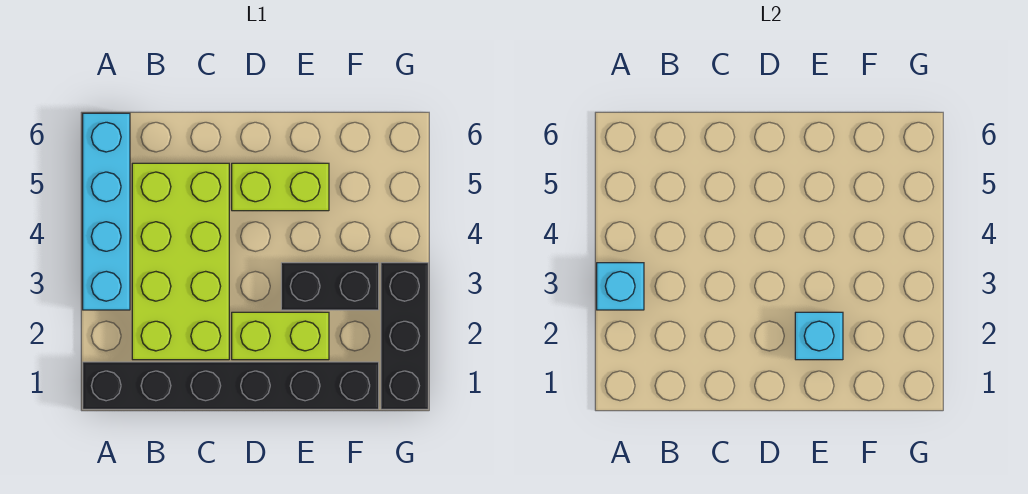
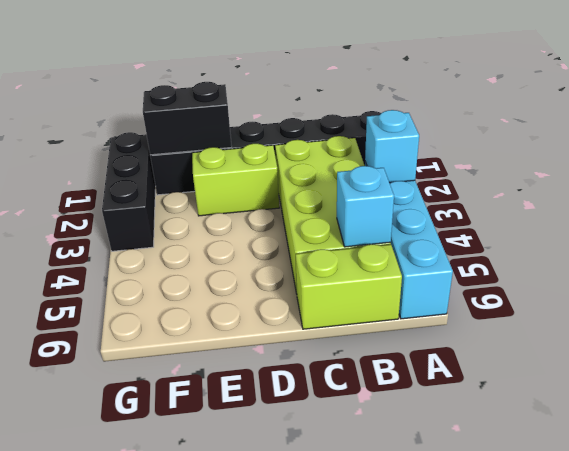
lime brick D5:E5 level 1 -> lime brick B6:C6 level 1
cyan brick E2 level 2 -> cyan brick B5 level 2
black brick E3:F3 level 1 -> black brick E1:F1 level 2

